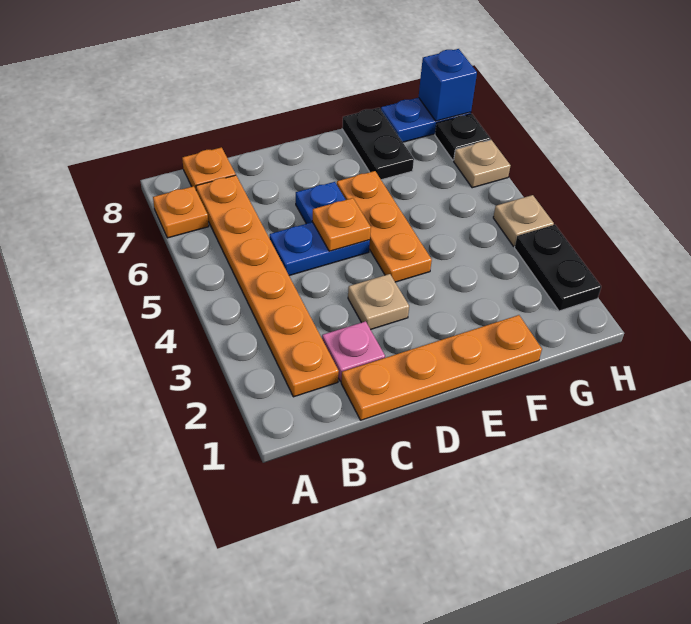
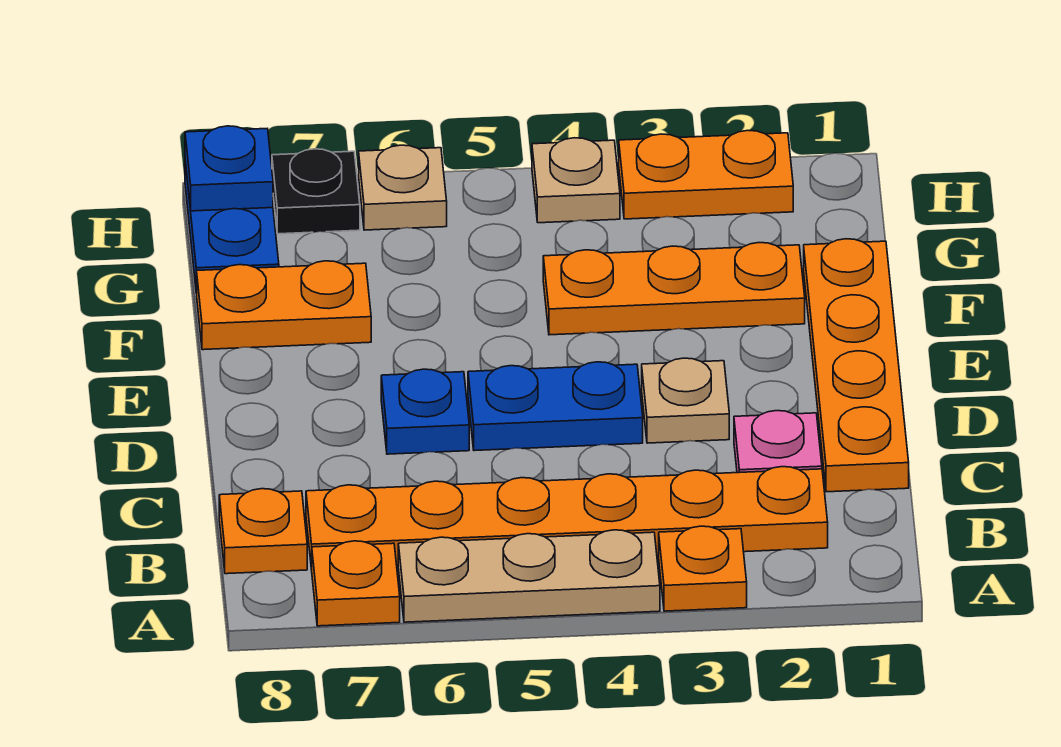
none -> tan plate A4:A6 level 1
blue plate C5:D5 level 1 -> blue plate D4:D5 level 1
orange plate D5 level 2 -> orange plate A3 level 1
orange plate E4:E6 level 1 -> orange plate F2:F4 level 1
black plate F7:F8 level 1 -> orange plate F7:F8 level 1
black plate H2:H3 level 1 -> orange plate H2:H3 level 1
blue brick H8 level 2 -> blue plate H8 level 2

